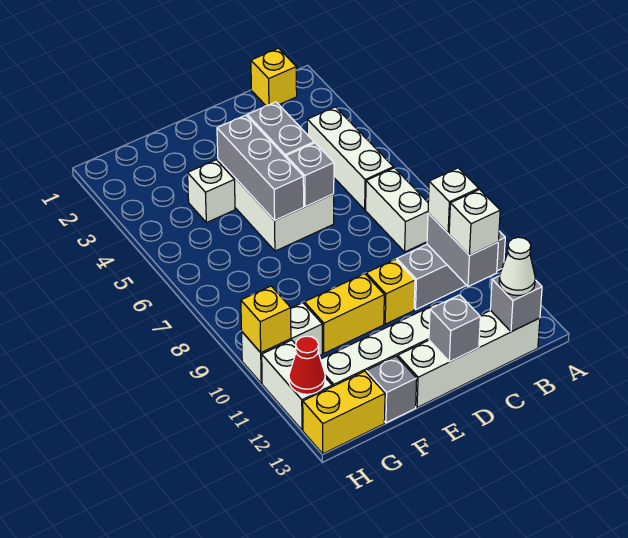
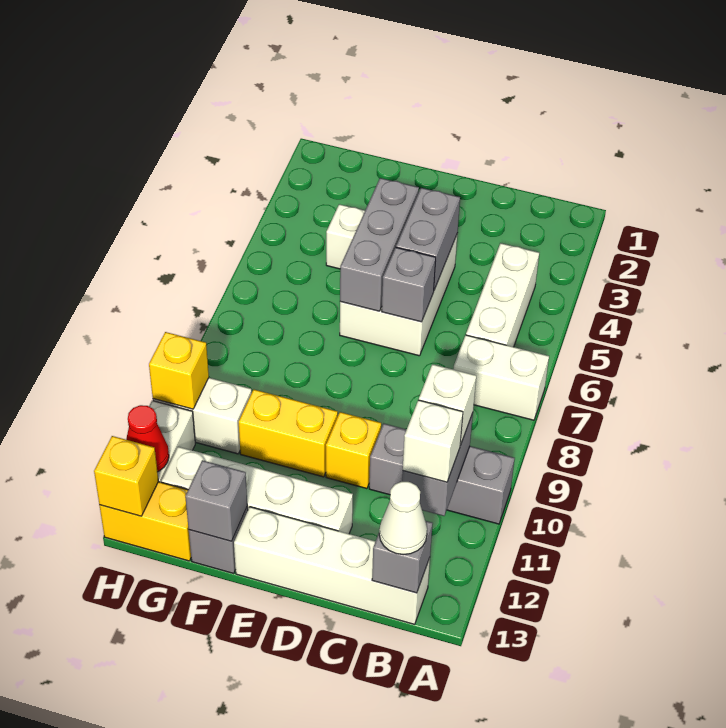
yellow brick B1 level 1 -> yellow brick H13 level 2
white brick B7:B8 level 1 -> white brick A7:B7 level 1
grey brick D13 level 2 -> grey brick F13 level 2

